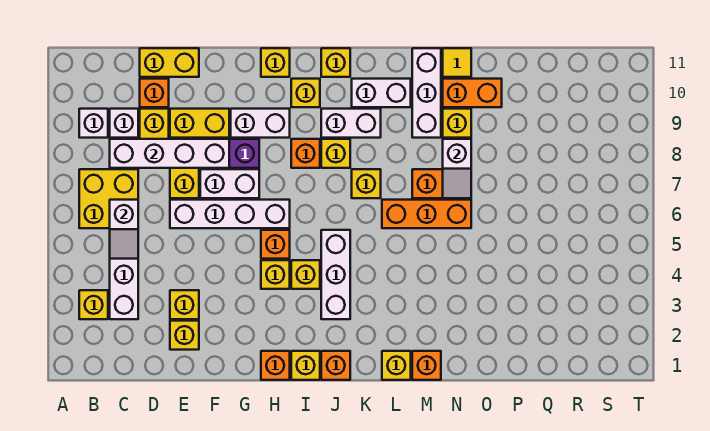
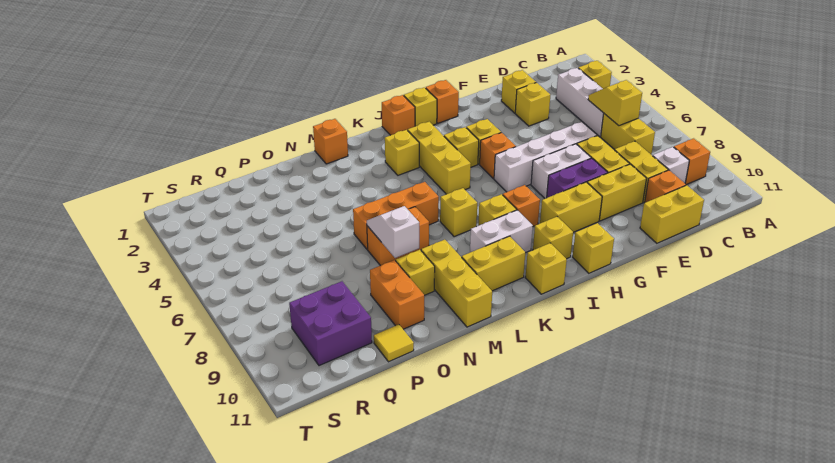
yellow brick B6:C7 level 1 -> yellow brick C6:C7 level 1
white brick B9 level 1 -> orange brick B9 level 1
white slope C5:C6 level 2 top 6 -> yellow slope C5:C6 level 2 top 6
white brick C8:F8 level 2 -> none
white brick G9:H9 level 1 -> yellow brick G9:H9 level 1
white brick J3:J5 level 1 -> yellow brick J3:J5 level 1
white brick K10:L10 level 1 -> yellow brick K10:L10 level 1
yellow brick L1 level 1 -> yellow brick K3 level 1
white brick M9:M11 level 1 -> yellow brick M9:M11 level 1
orange brick N10:O10 level 1 -> orange brick O9:O10 level 1
yellow tile N11 level 1 -> yellow tile P11 level 1
none -> purple brick Q9:R10 level 1

